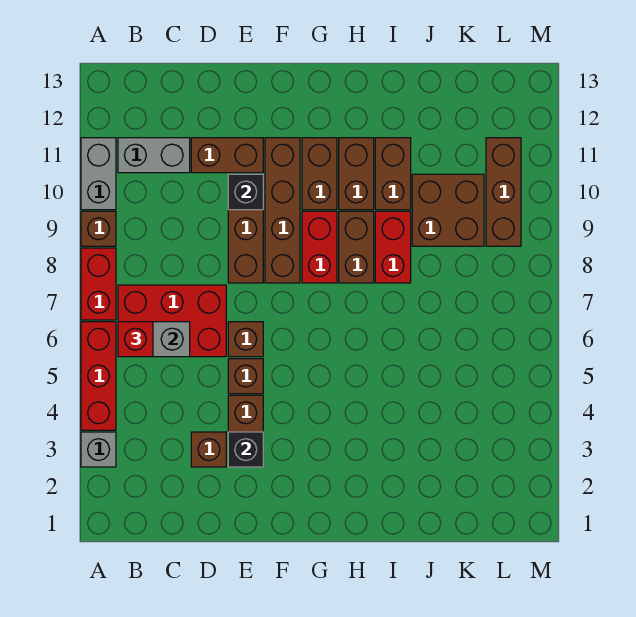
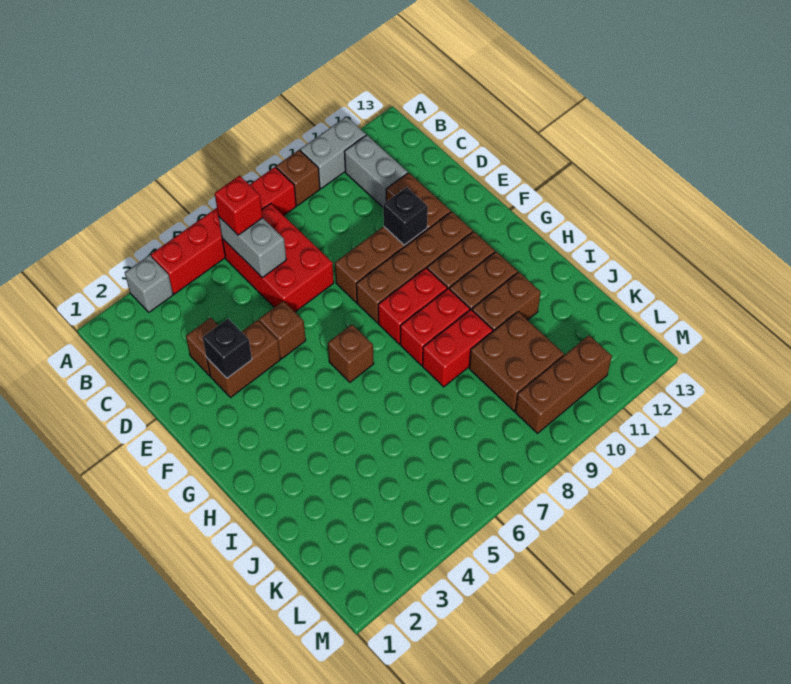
brown brick E6 level 1 -> brown brick G6 level 1
brown brick H8:H9 level 1 -> red brick H8:H9 level 1

